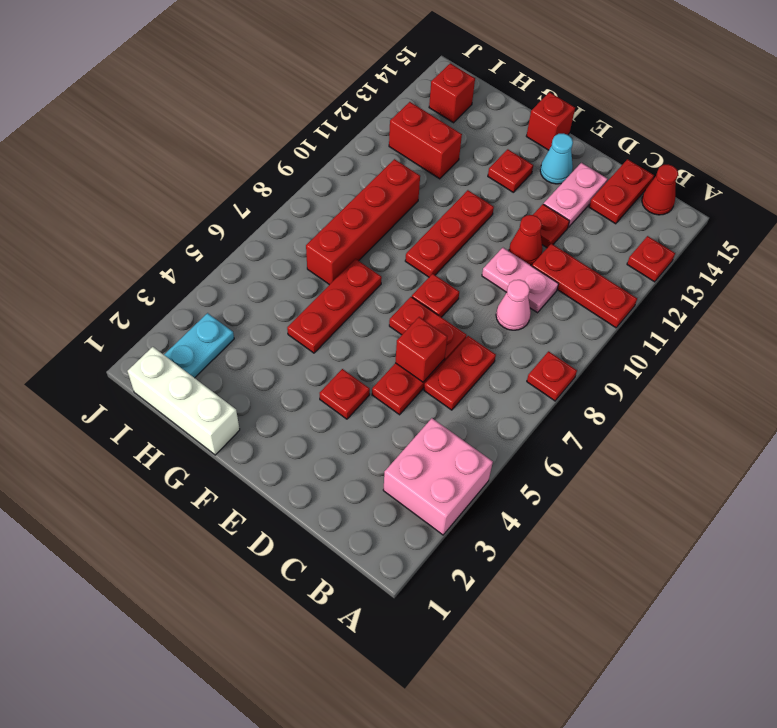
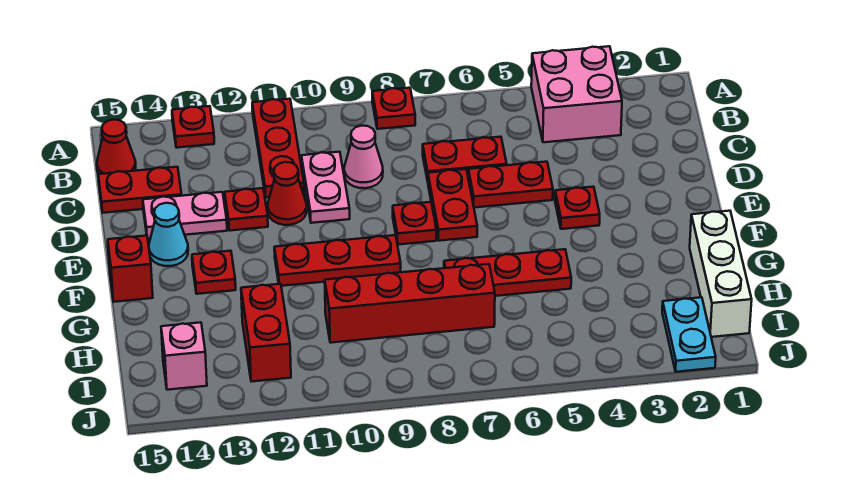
red brick D6 level 2 -> none
cyan plate I2:I3 level 1 -> cyan plate I2:J2 level 1
red brick I14 level 1 -> pink brick I14 level 1

